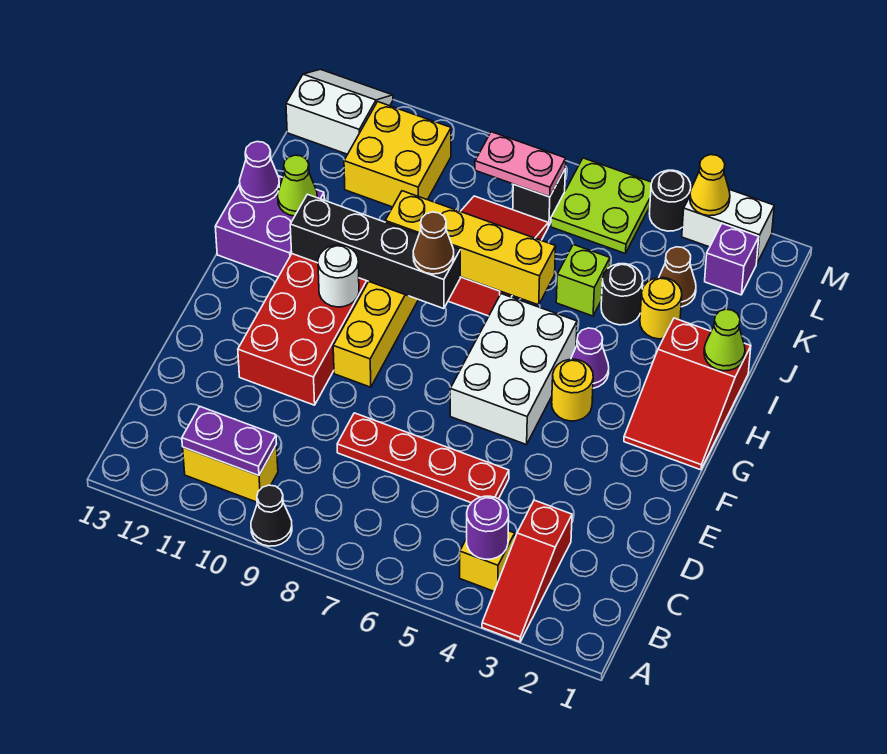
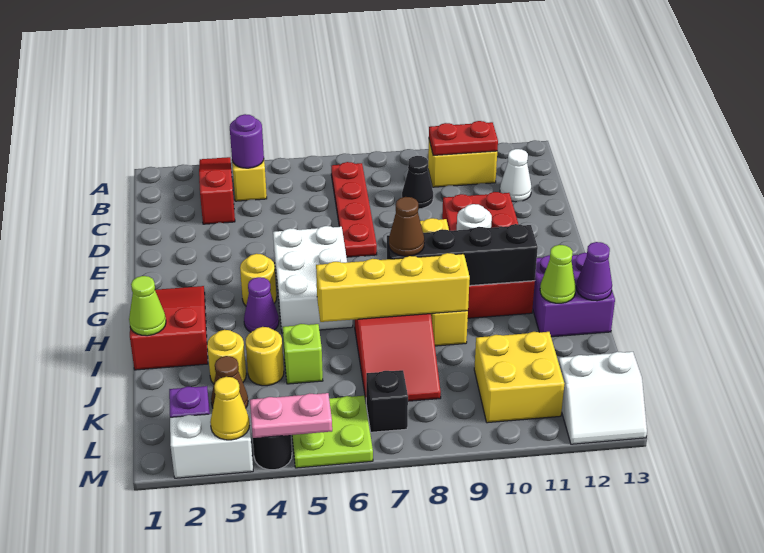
black cone A9 level 1 -> black cone C9 level 1
purple plate B10:B11 level 2 -> red plate B10:B11 level 2
none -> white cone C12 level 1
red plate D5:D8 level 1 -> red plate B7:E7 level 1
black round brick J4 level 1 -> yellow round brick J4 level 1
pink plate L7:L8 level 2 -> pink plate M4:M5 level 2

